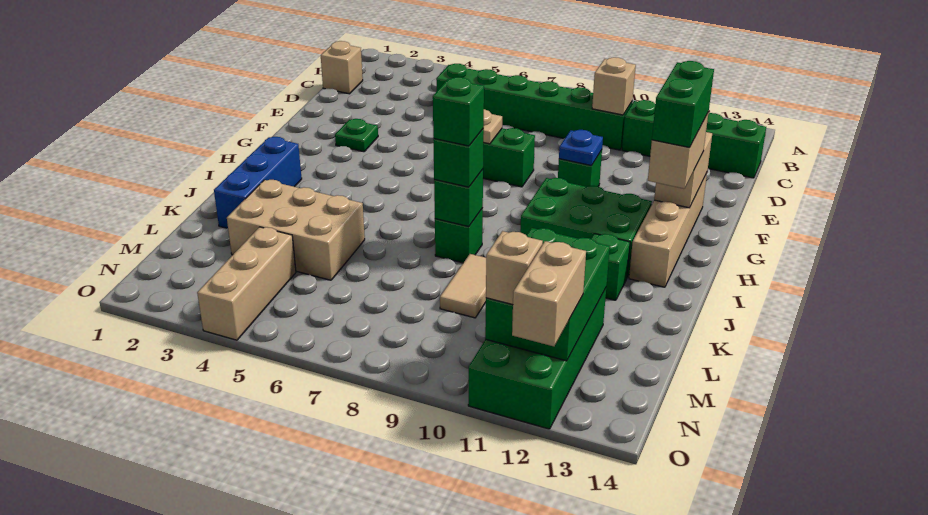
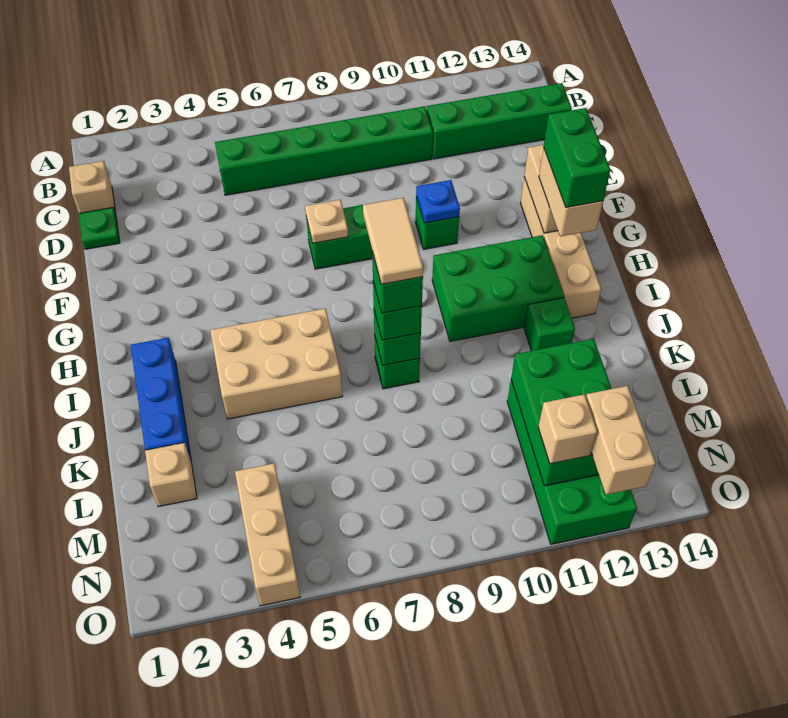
tan brick C10 level 2 -> tan brick L2 level 1
green plate F3 level 1 -> green plate D1 level 1
tan brick K3:L5 level 1 -> tan brick I4:J6 level 1
tan tile K9:L9 level 1 -> tan tile I8:J8 level 5

